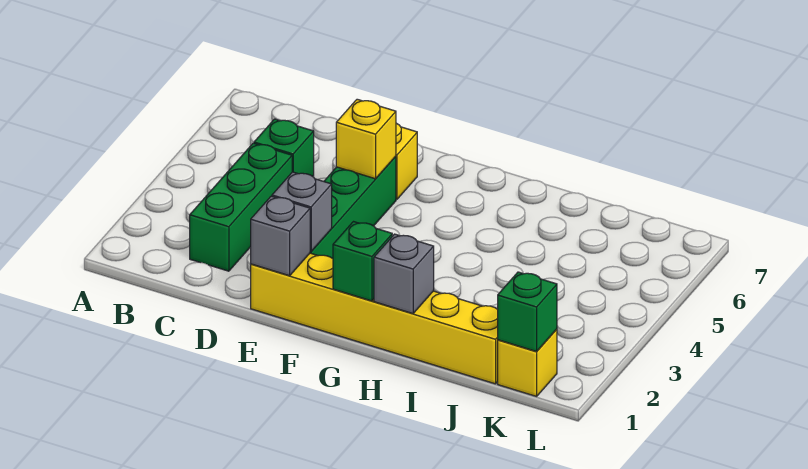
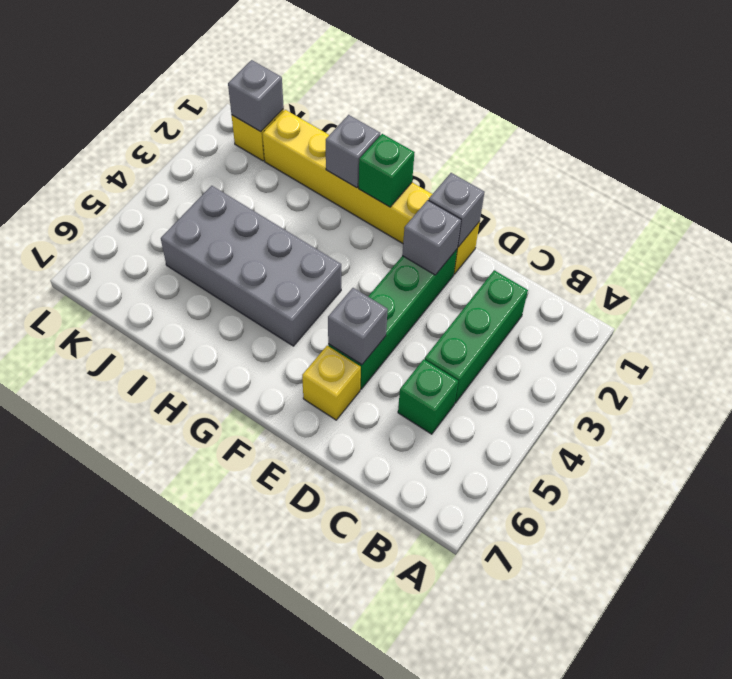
yellow brick E5 level 2 -> grey brick E5 level 2
none -> grey brick G4:J5 level 1
green brick K1 level 2 -> grey brick K1 level 2

